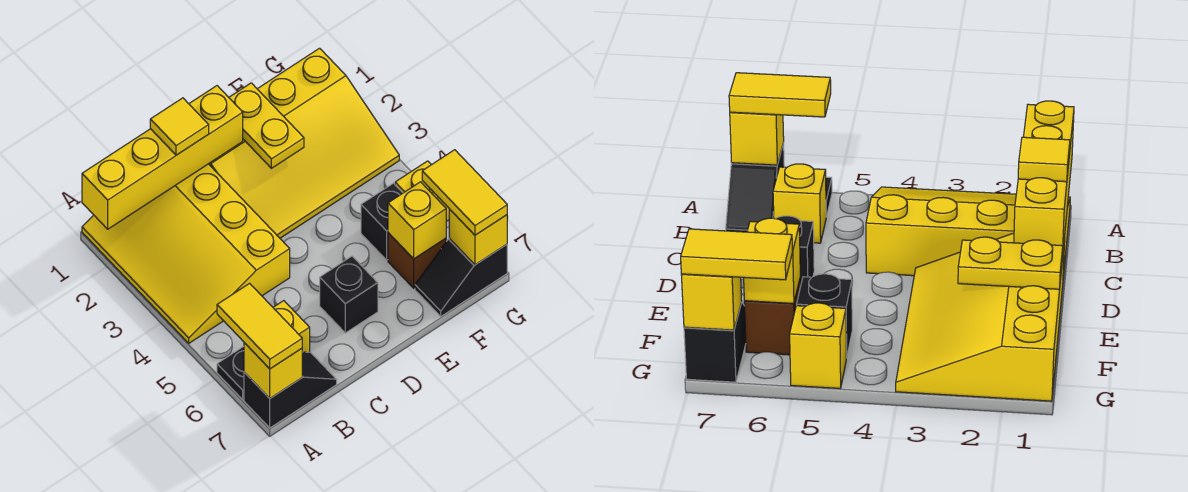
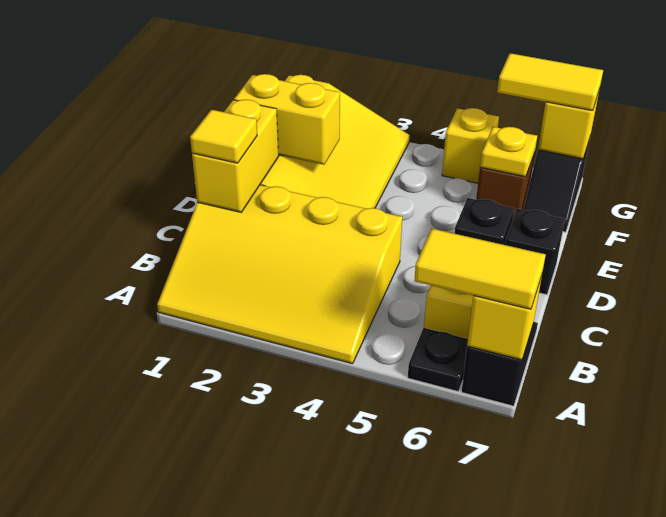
yellow brick A1:D1 level 2 -> yellow brick C1:D1 level 2
yellow plate E1:E2 level 2 -> yellow brick E1:E2 level 2
black brick F5 level 1 -> black brick D7 level 1
yellow brick F6 level 2 -> yellow plate F6 level 2

